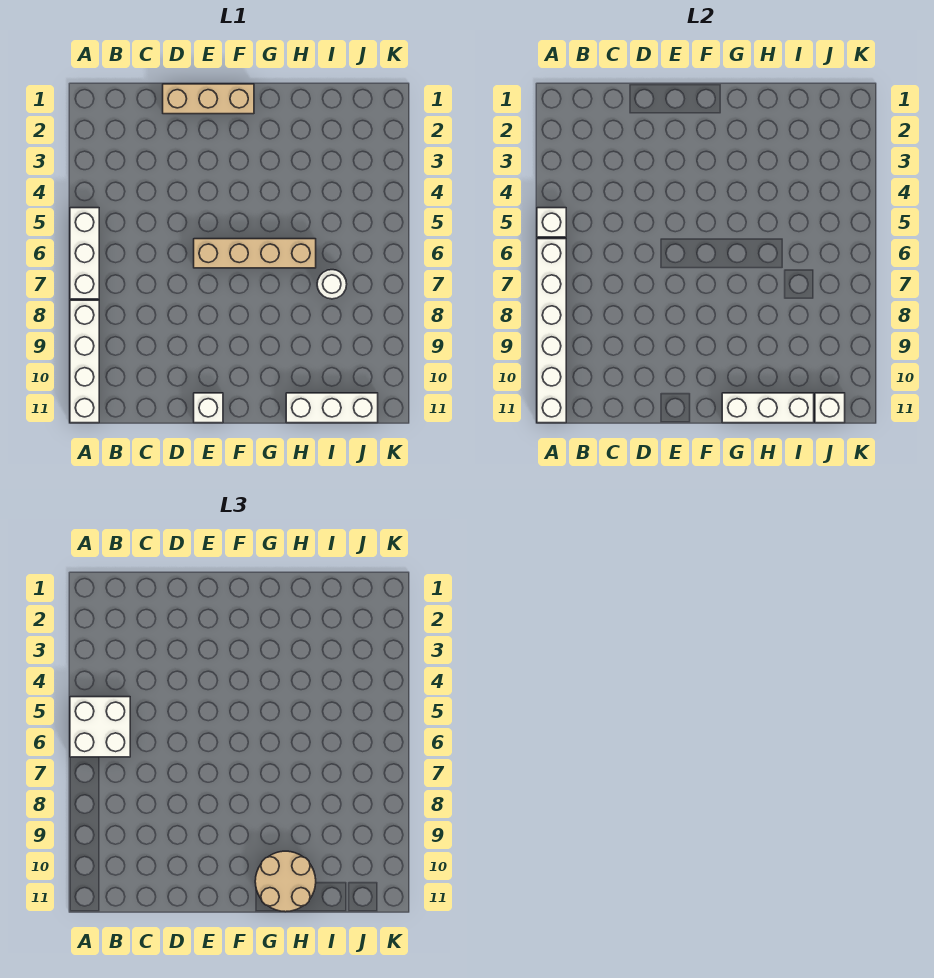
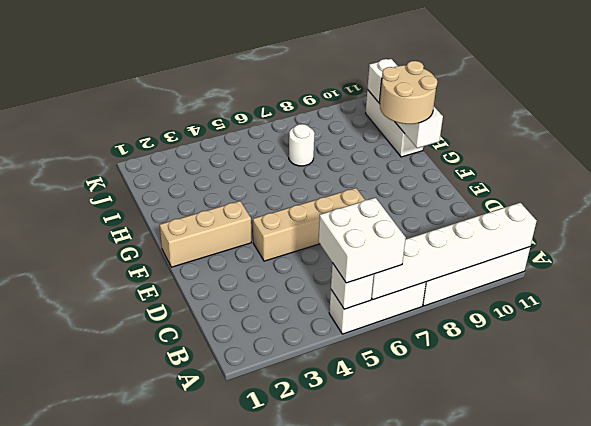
tan brick D1:F1 level 1 -> tan brick F1:F3 level 1
tan brick E6:H6 level 1 -> tan brick E4:E7 level 1
white brick E11 level 1 -> none

